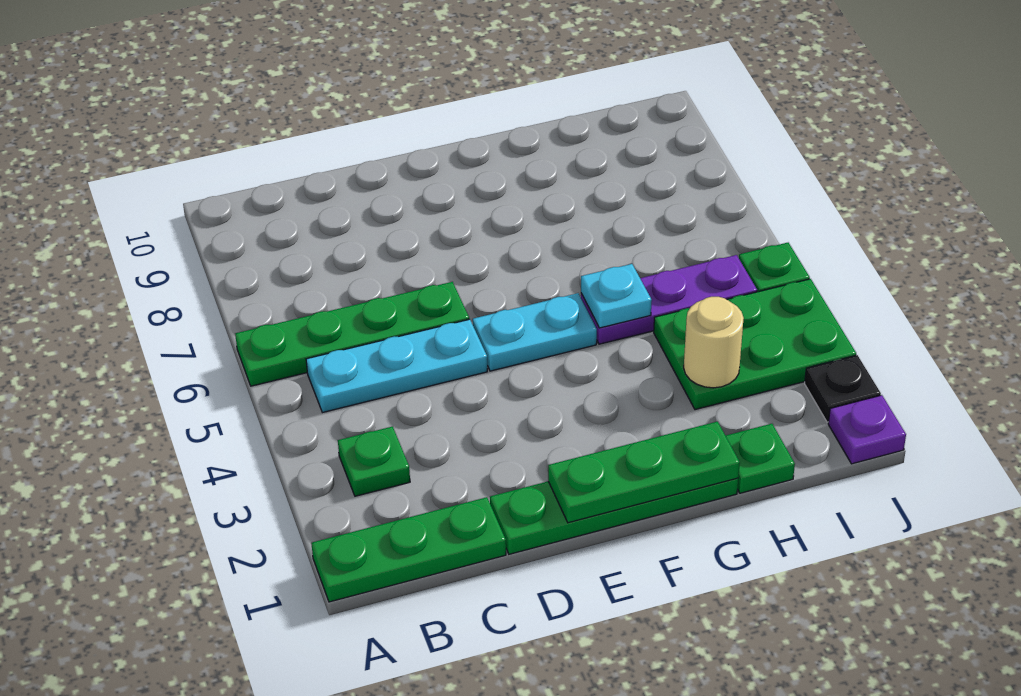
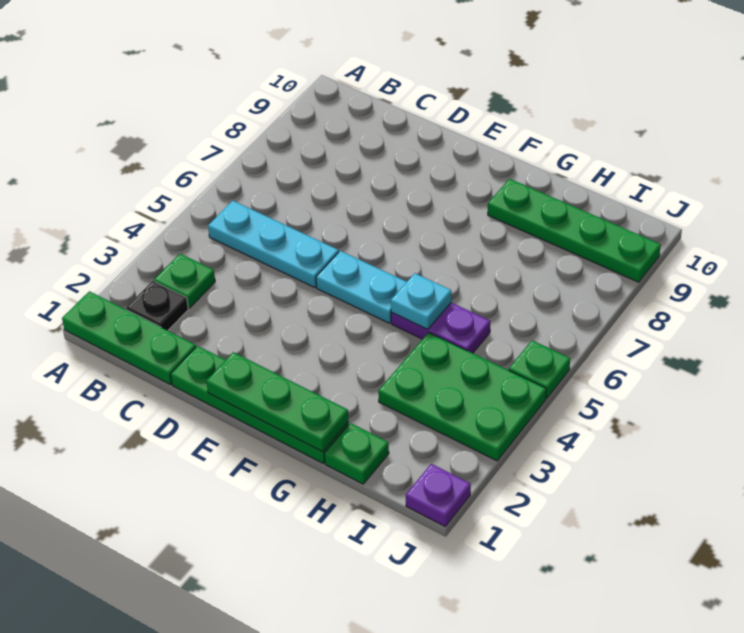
green plate A6:D6 level 1 -> green plate G9:J9 level 1
purple plate G5:I5 level 1 -> purple plate G5:H5 level 1
tan round brick H3 level 2 -> none
black plate J2 level 1 -> black plate B2 level 1

